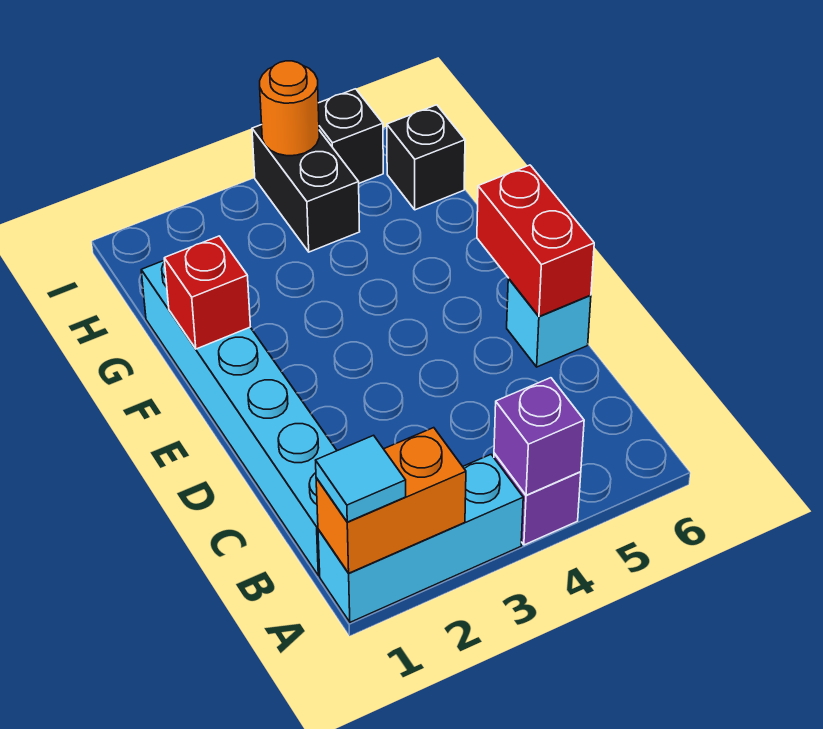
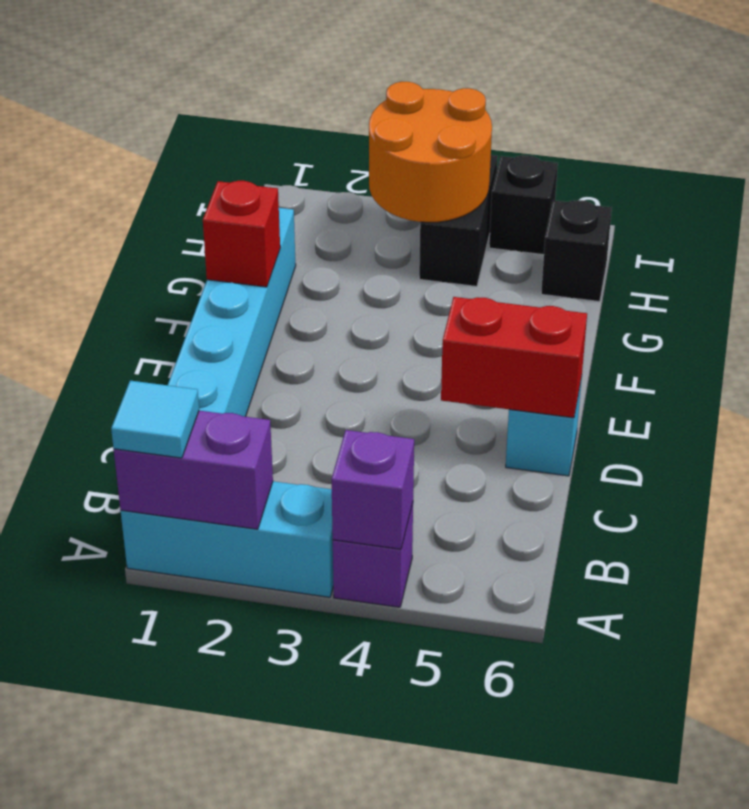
orange brick A1:A2 level 2 -> purple brick A1:A2 level 2
red brick D6:E6 level 2 -> red brick D5:D6 level 2
orange round brick I4 level 2 -> orange round brick H3:I4 level 2

